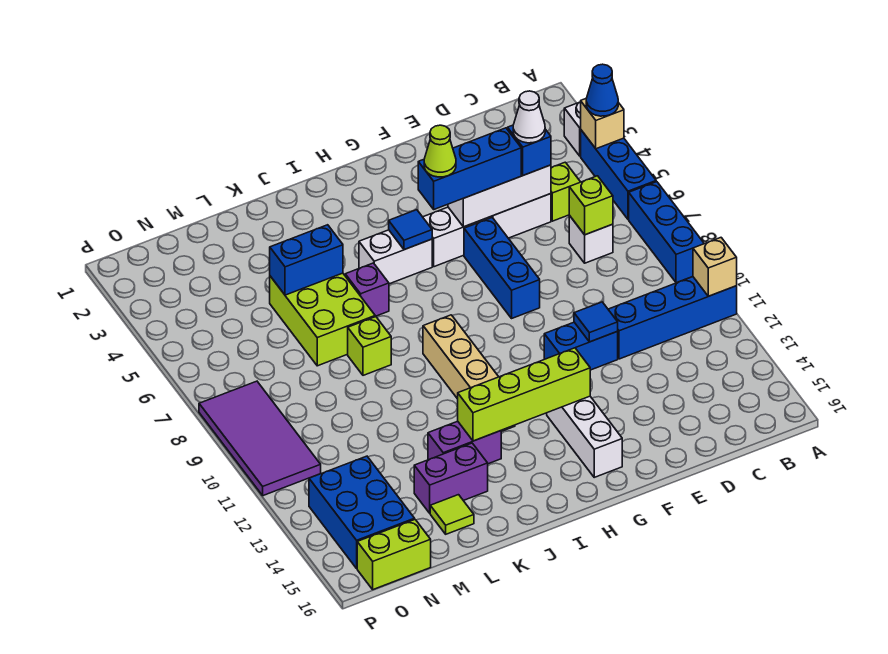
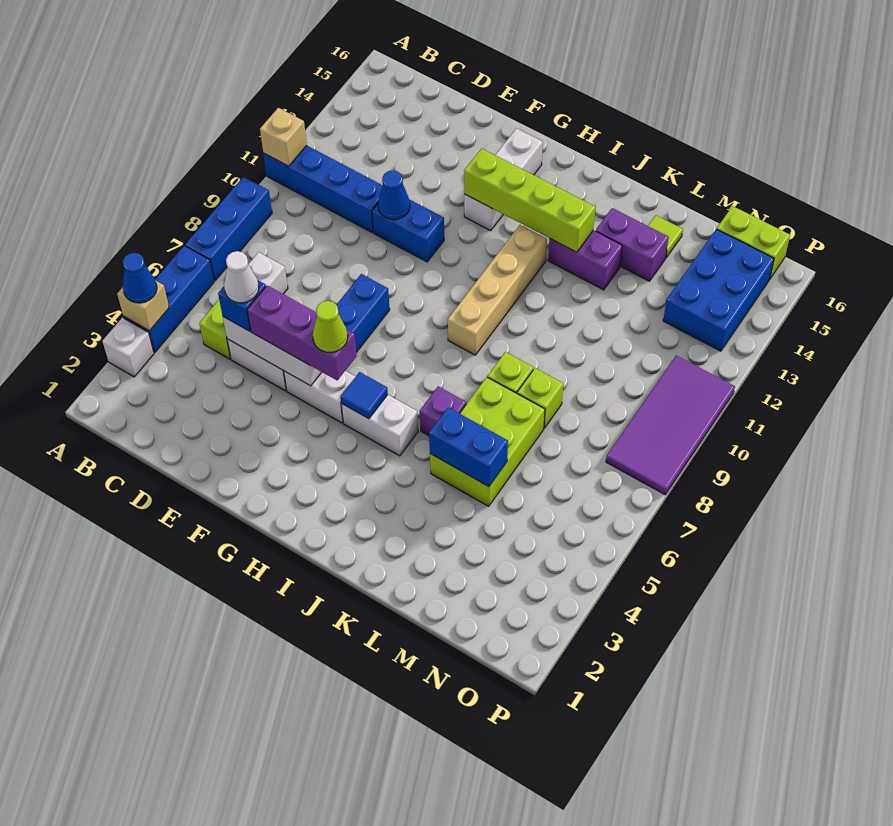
lime brick C7 level 2 -> lime brick L8 level 1
blue brick E5:G5 level 3 -> purple brick E5:G5 level 3
blue tile E11 level 2 -> blue cone E11 level 2

